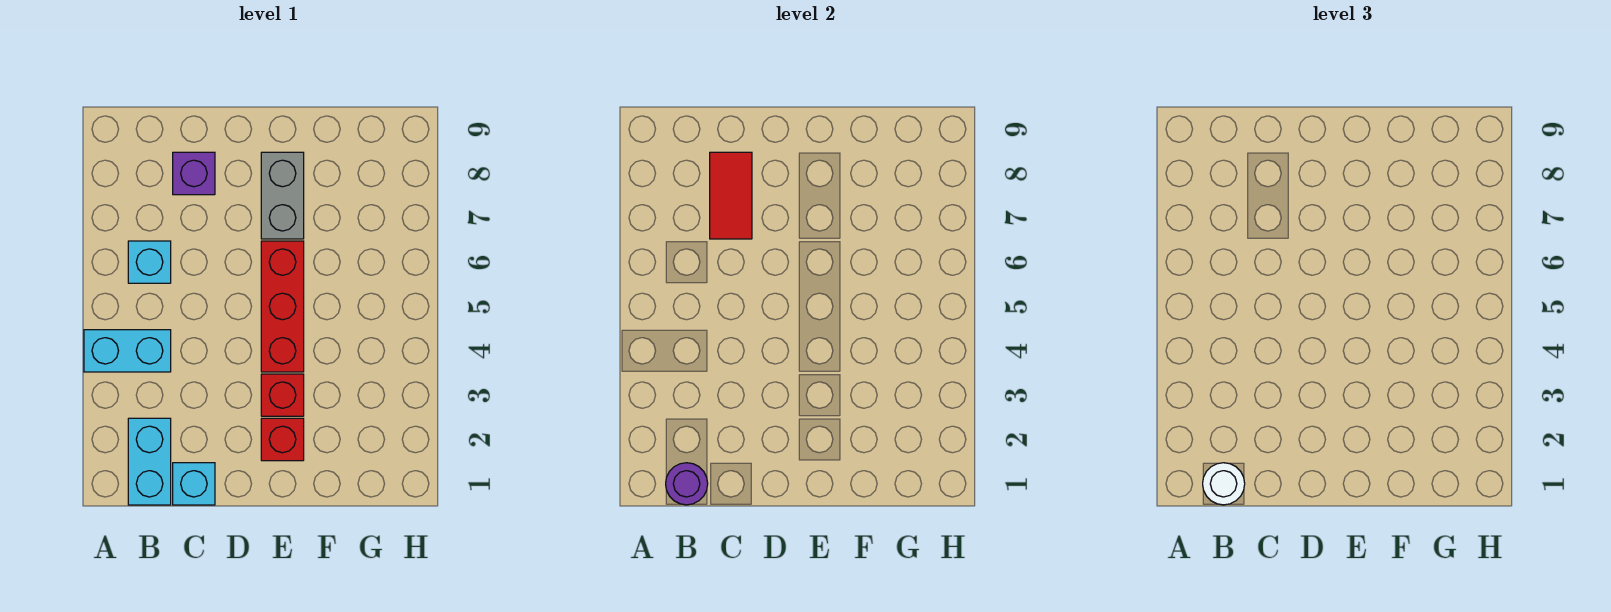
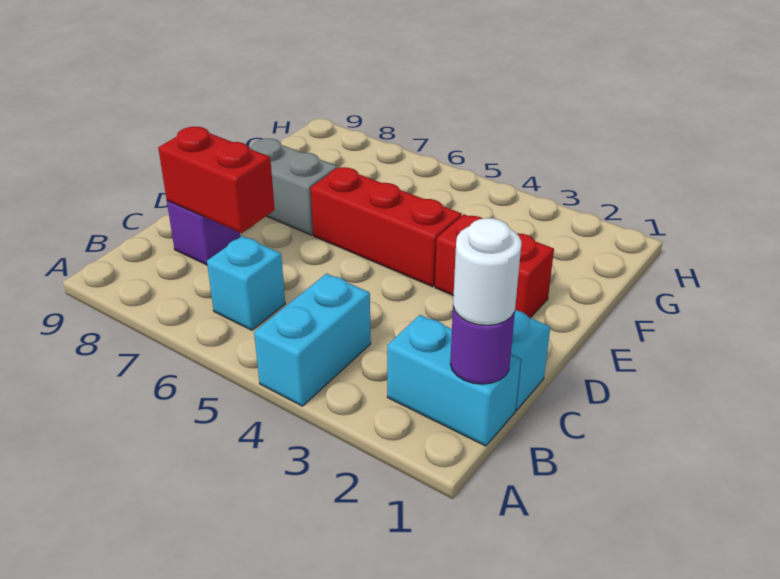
red tile C7:C8 level 2 -> red brick C7:C8 level 2

